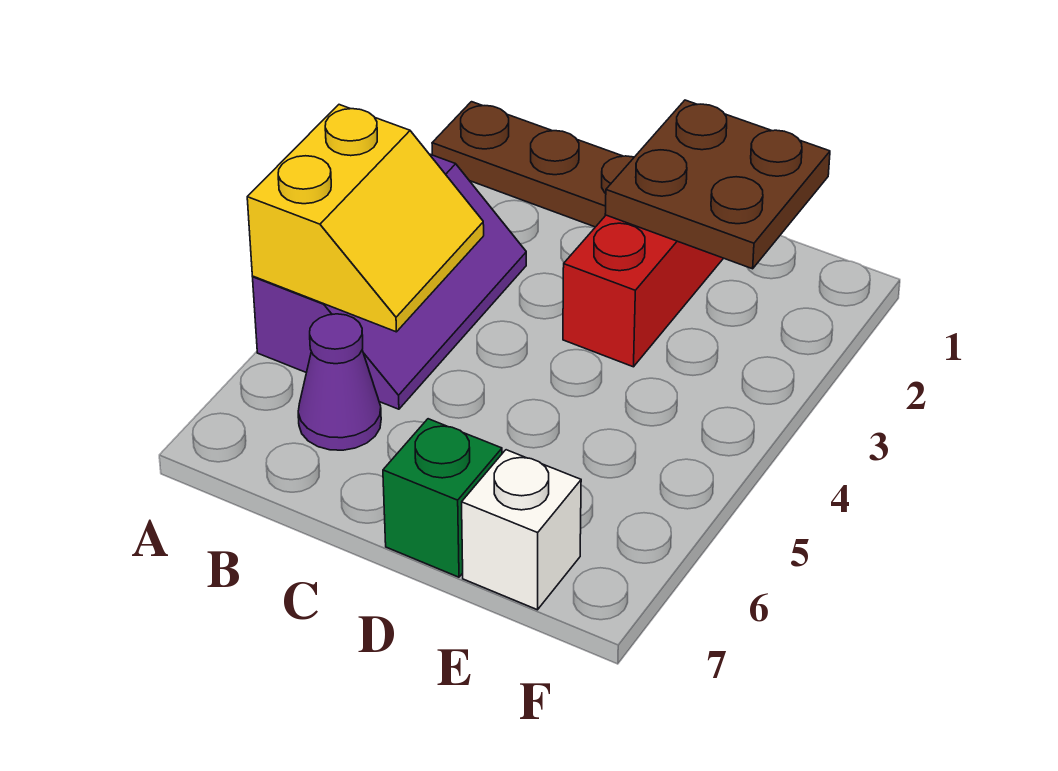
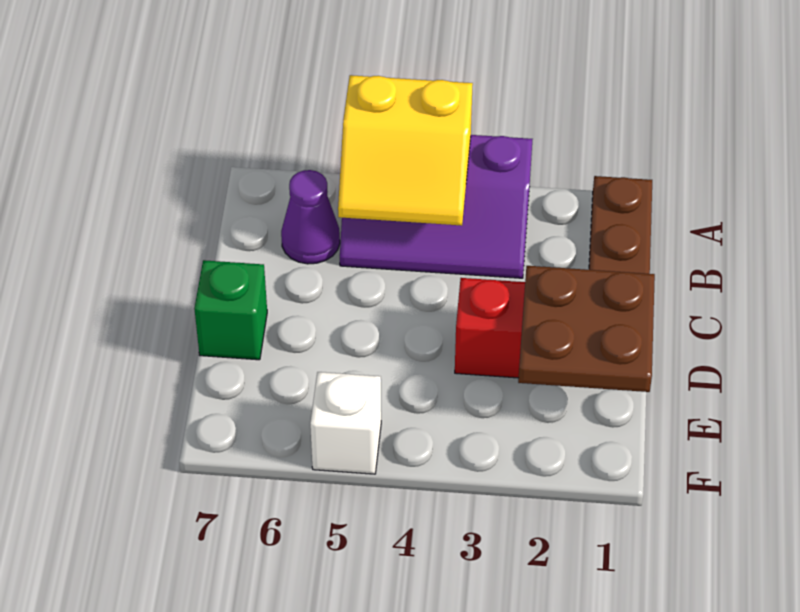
white brick E7 level 1 -> white brick F5 level 1

